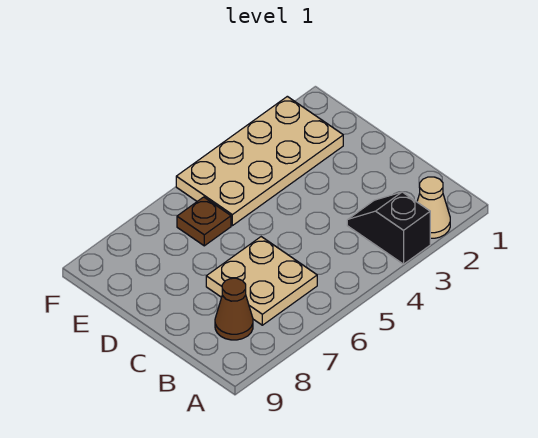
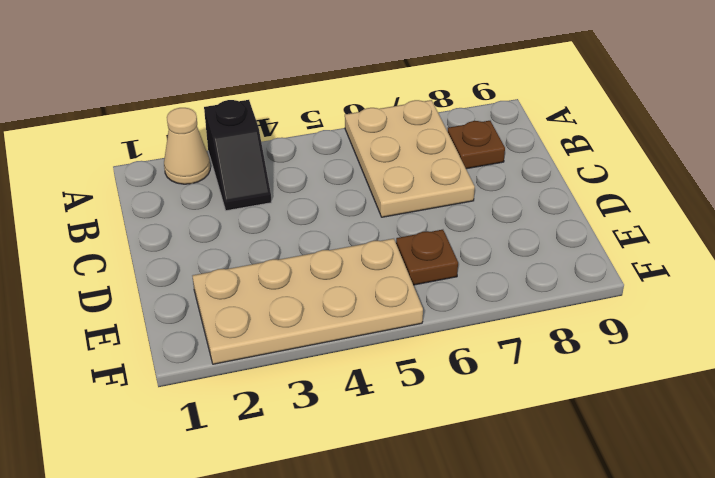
tan plate B6:C7 level 1 -> tan plate A6:C7 level 1
brown cone B8 level 1 -> brown plate B8 level 1

